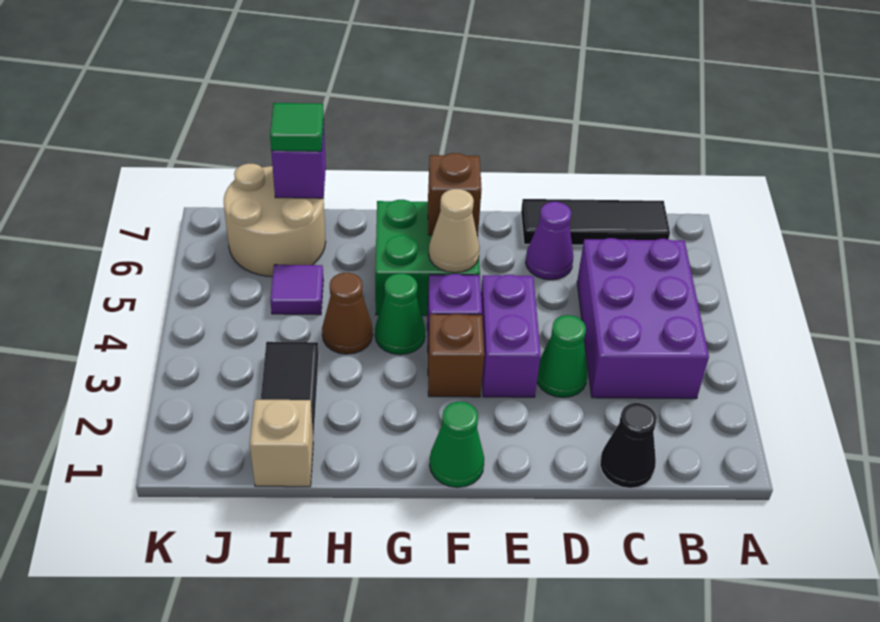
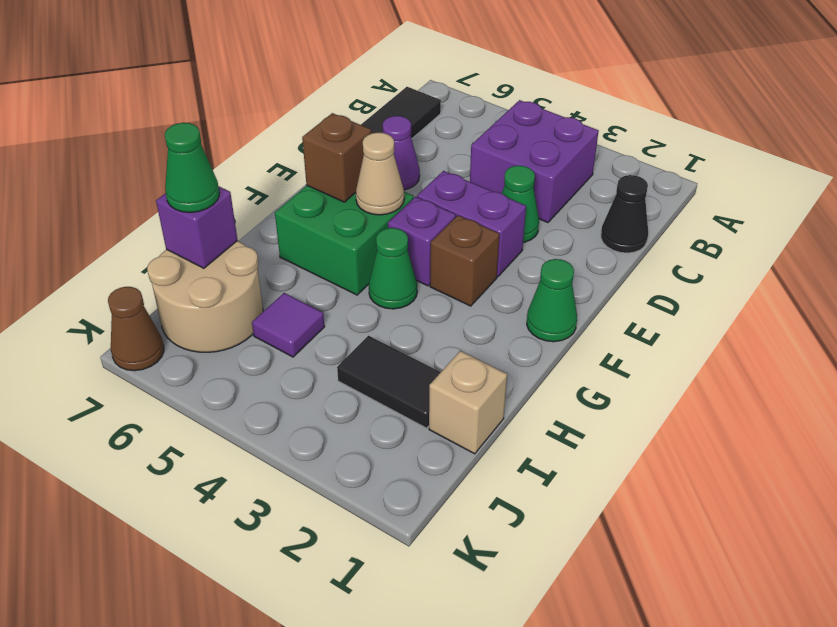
purple brick B3:C5 level 1 -> purple brick B3:C4 level 1
brown cone H4 level 1 -> brown cone K7 level 1
green tile I7 level 3 -> green cone I7 level 3

